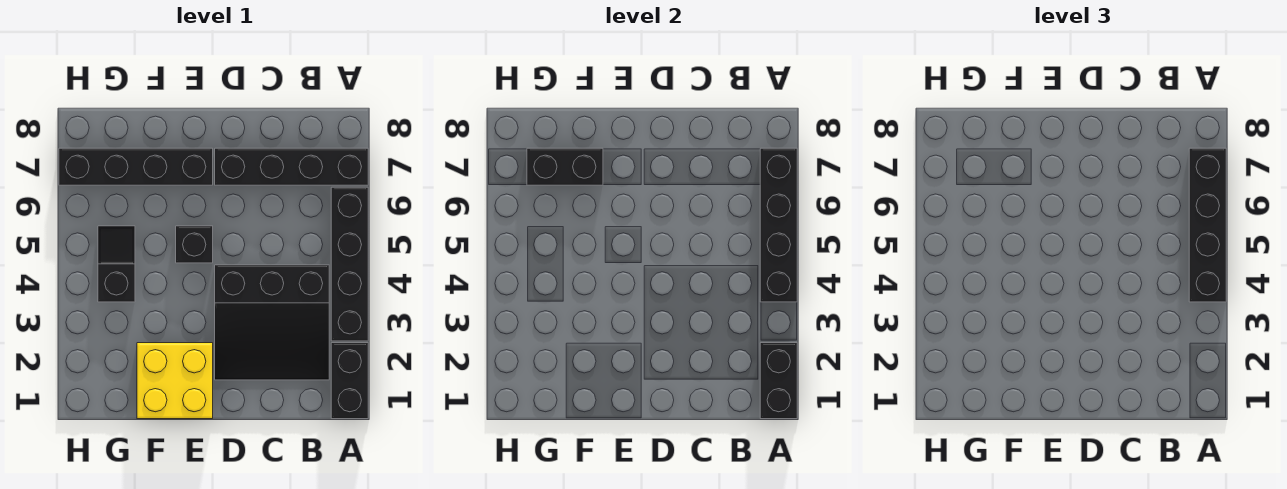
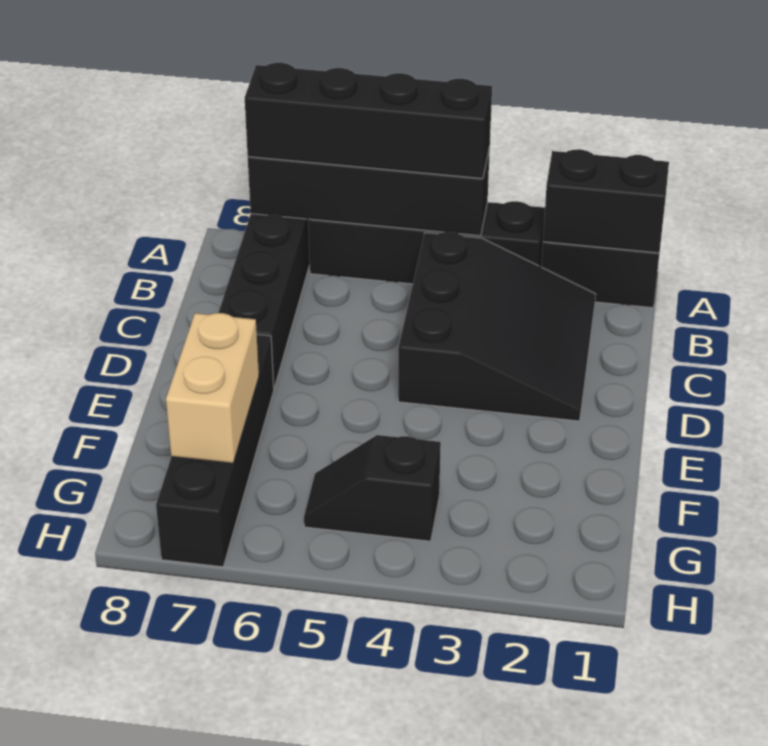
yellow brick E1:F2 level 1 -> none
black brick E5 level 1 -> none
black brick F7:G7 level 2 -> tan brick F7:G7 level 2

